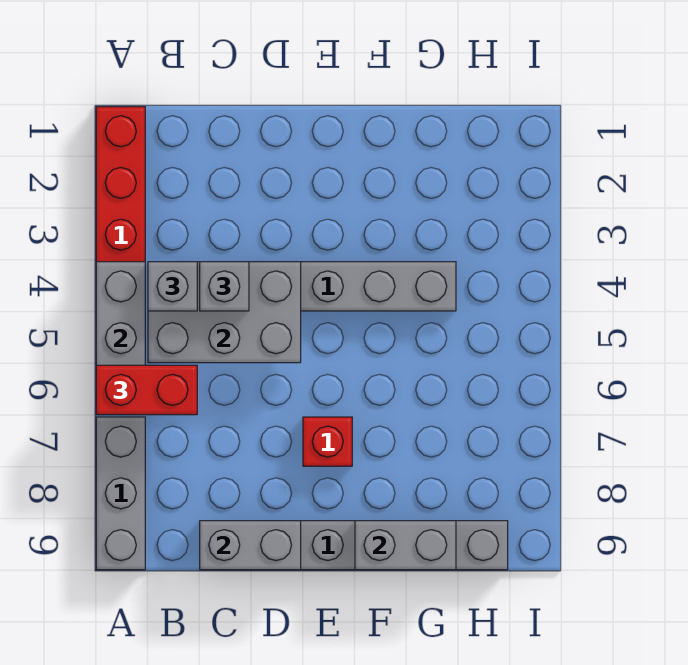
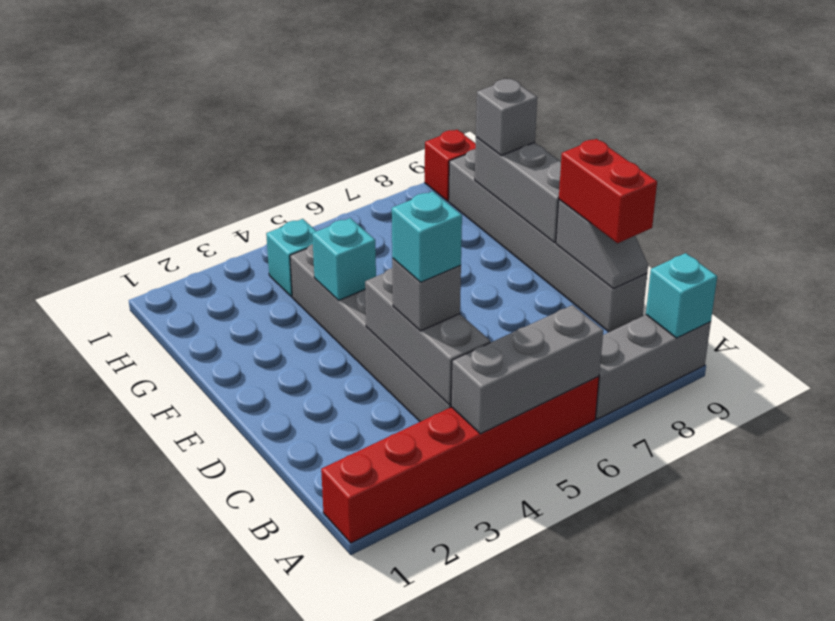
red brick A6:B6 level 3 -> red brick C9:D9 level 3
none -> cyan brick A9 level 2
grey brick B4:D5 level 2 -> grey brick B4:D4 level 2
grey brick B4 level 3 -> grey brick G9 level 3
none -> cyan brick C4 level 4
grey brick C9:D9 level 2 -> grey slope C9:D9 level 2 top D
red brick E7 level 1 -> red brick I9 level 1
none -> cyan brick F4 level 2
grey brick F9:G9 level 2 -> grey brick E9:G9 level 2
none -> cyan brick H4 level 1

